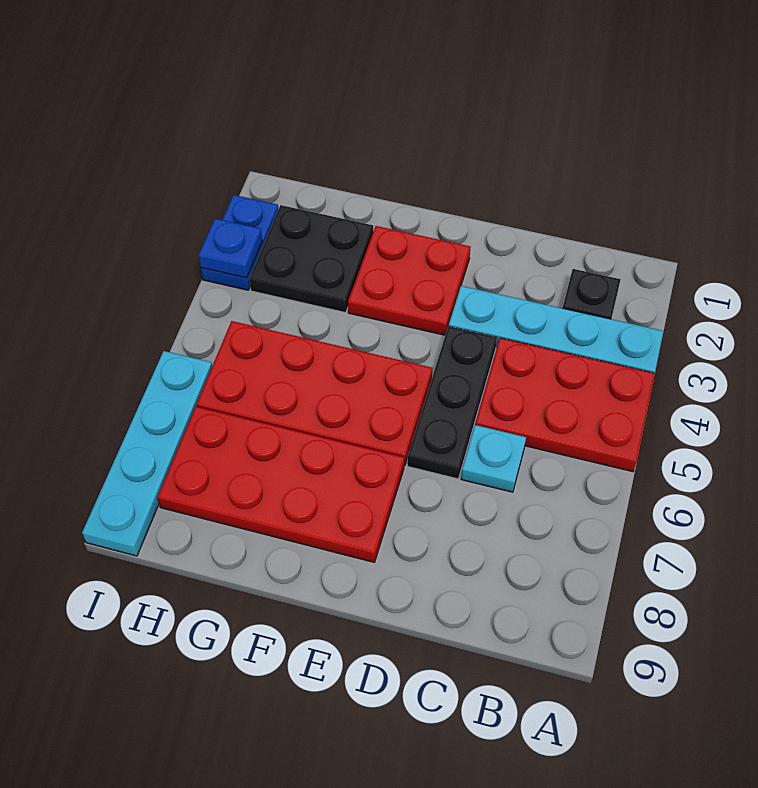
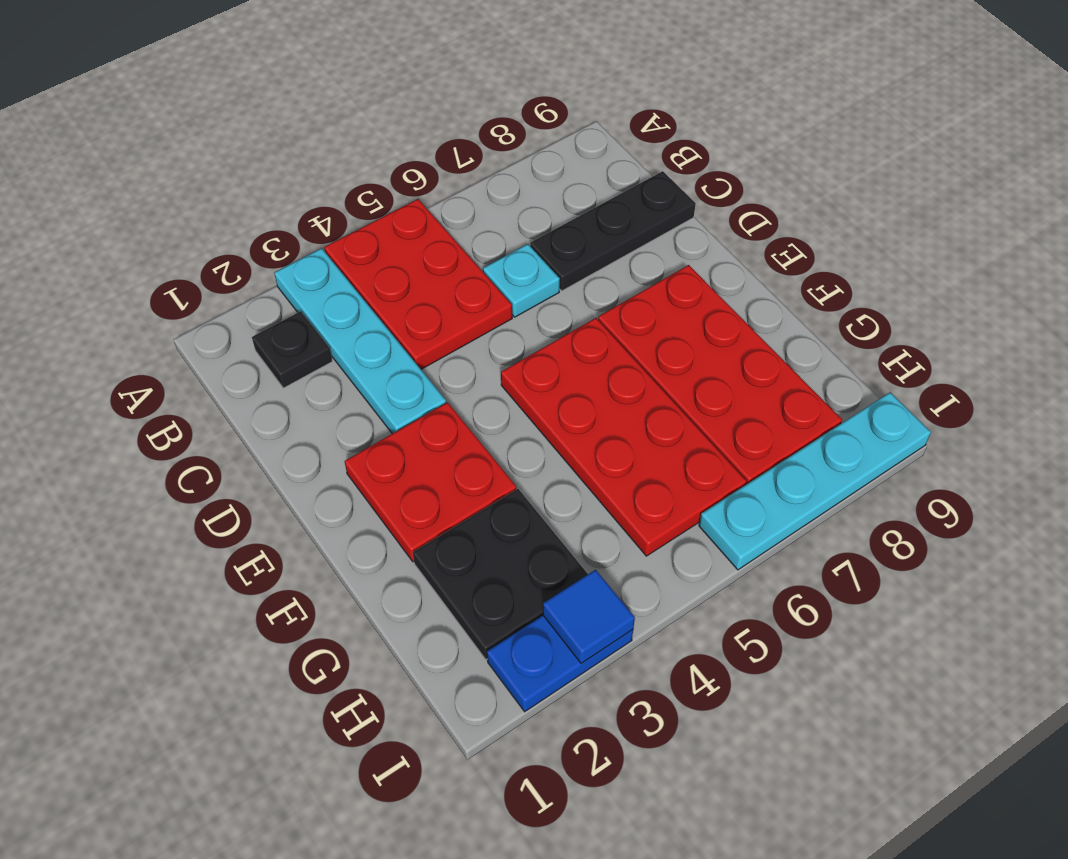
black plate D4:D6 level 1 -> black plate C7:C9 level 1
blue plate I3 level 2 -> blue tile I3 level 2

